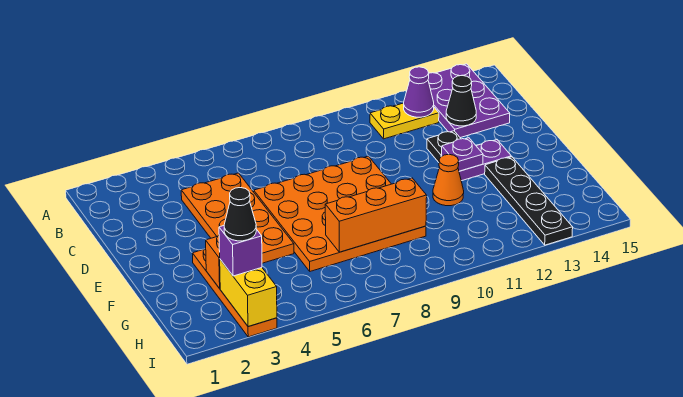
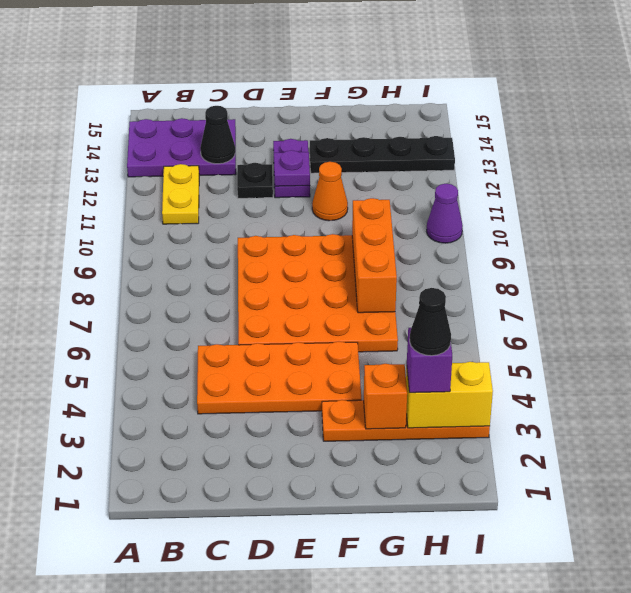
purple cone B12 level 2 -> purple cone I10 level 1

